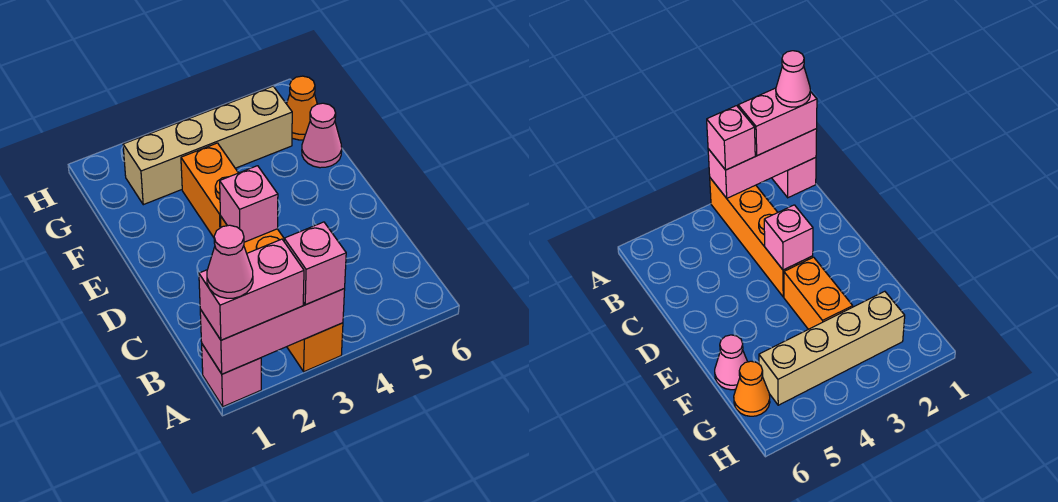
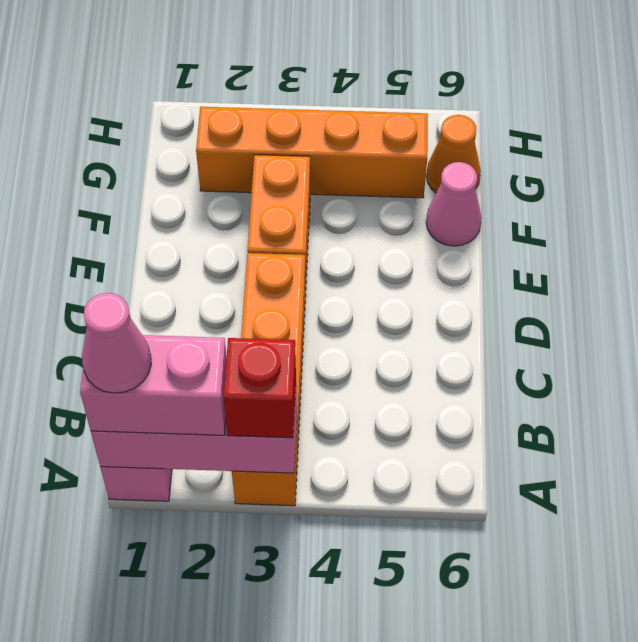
pink brick A3 level 3 -> red brick A3 level 3
pink brick D3 level 2 -> none
tan brick G2:G5 level 1 -> orange brick G2:G5 level 1

